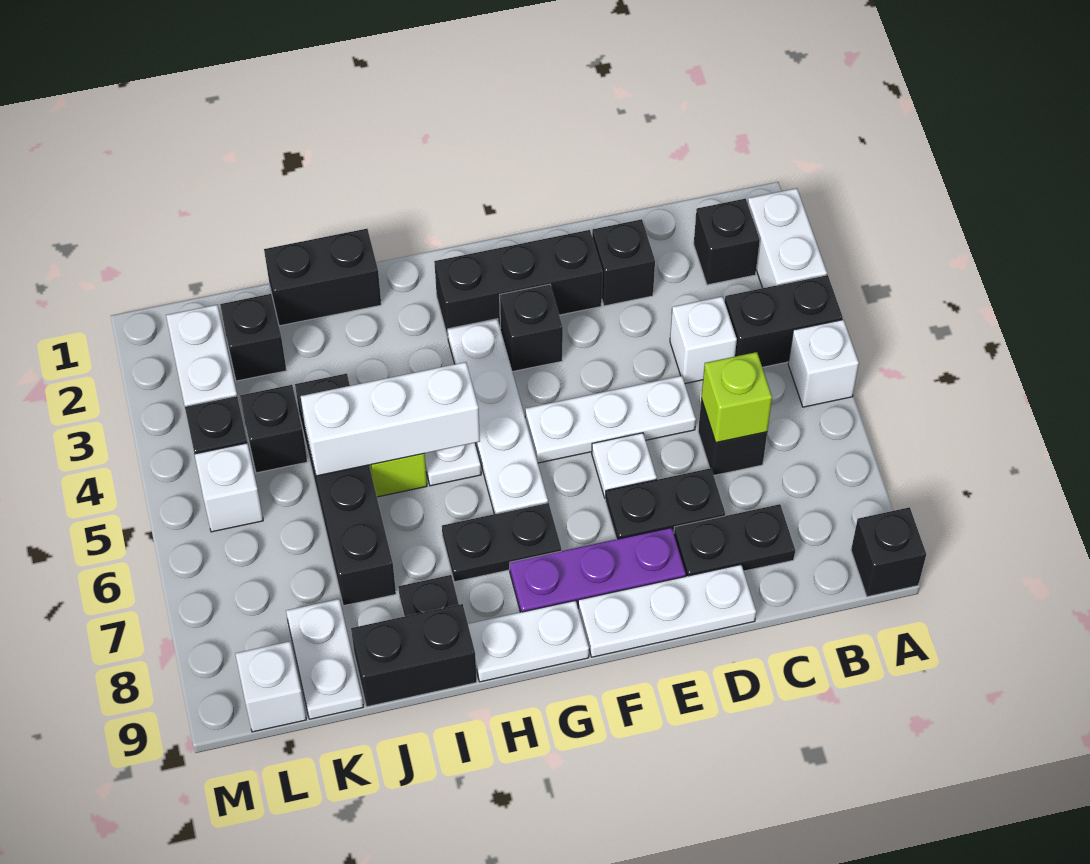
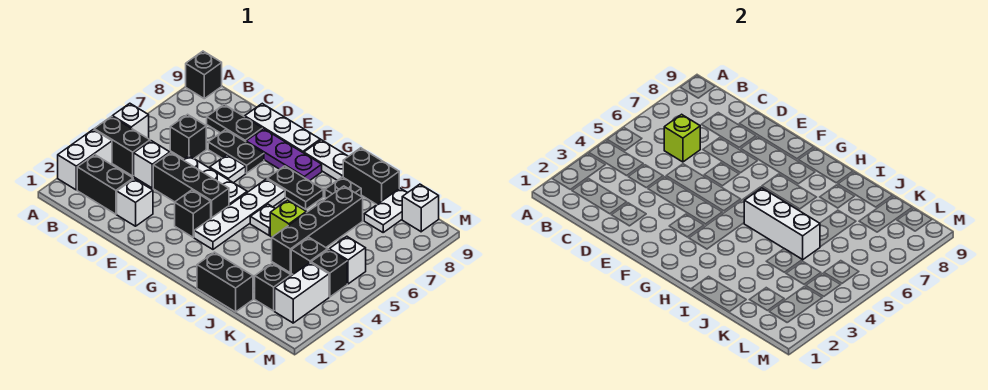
black brick B2 level 1 -> black brick B2:C2 level 1
black brick D2 level 1 -> white brick D2 level 1
black brick E2:G2 level 1 -> black brick D4:F4 level 1

